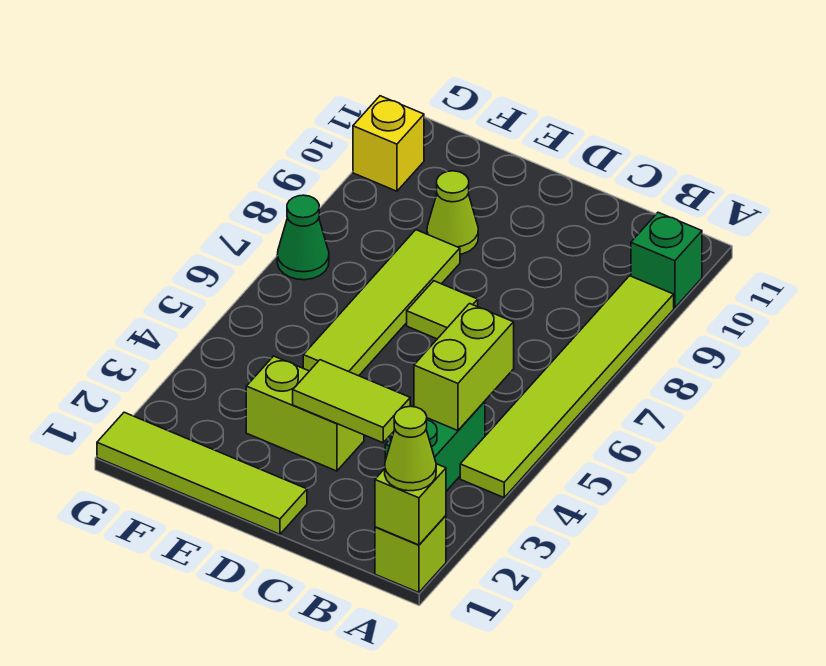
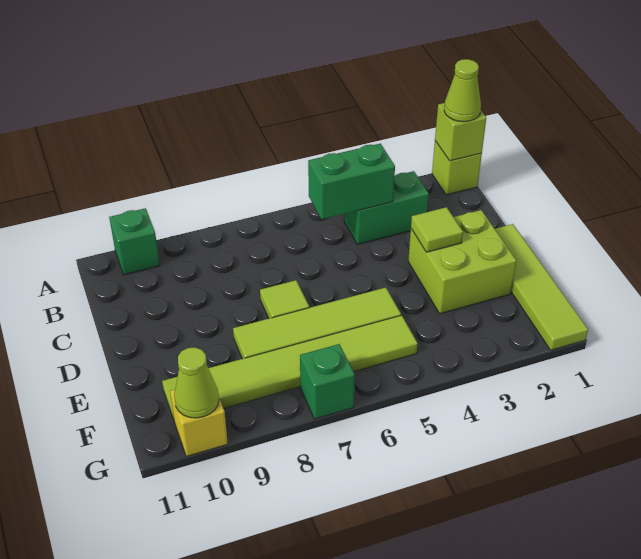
lime tile A4:A9 level 1 -> lime tile F5:F10 level 1
lime brick B4:B5 level 2 -> green brick B4:B5 level 2
lime tile C3:D3 level 2 -> lime tile D3 level 2
lime brick D3:E3 level 1 -> lime brick D2:E3 level 1
lime cone E9 level 1 -> lime cone G10 level 2
green cone G7 level 1 -> green brick G7 level 1

